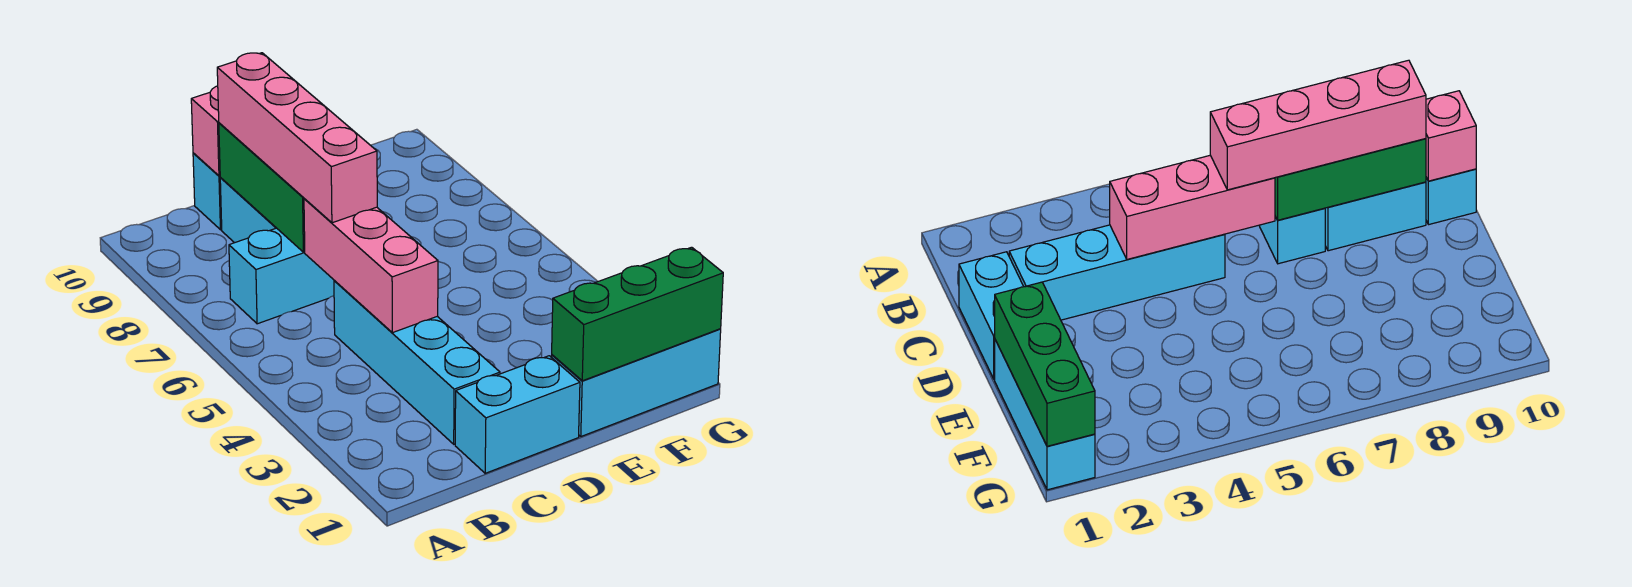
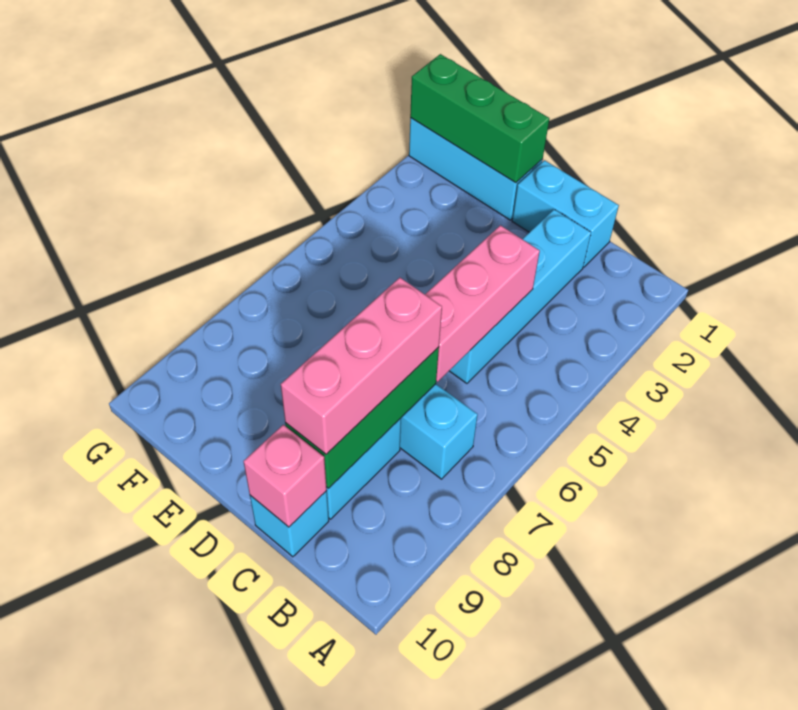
pink brick C6:C9 level 3 -> pink brick C7:C9 level 3

